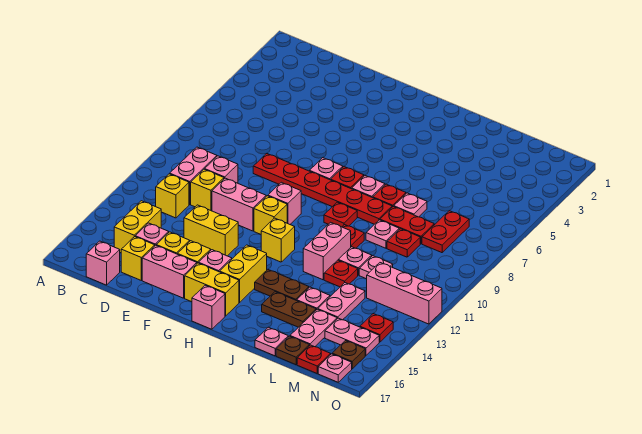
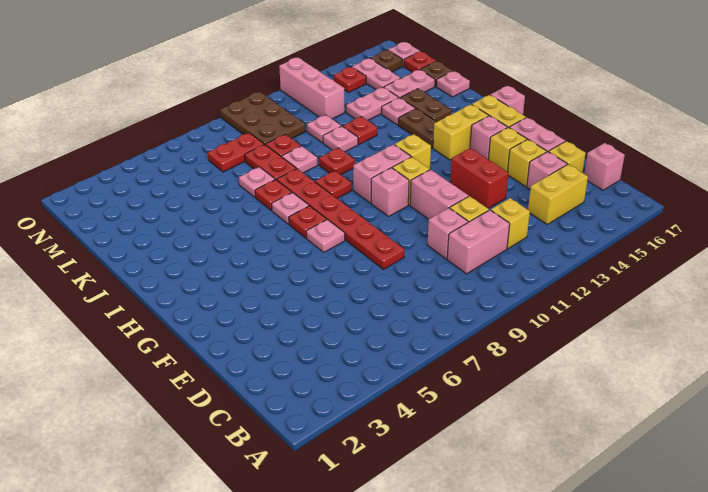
yellow brick E13:F13 level 1 -> red brick E13:F13 level 1
pink brick J11:J12 level 1 -> pink brick H10:H11 level 1
none -> brown plate M9:O10 level 1

